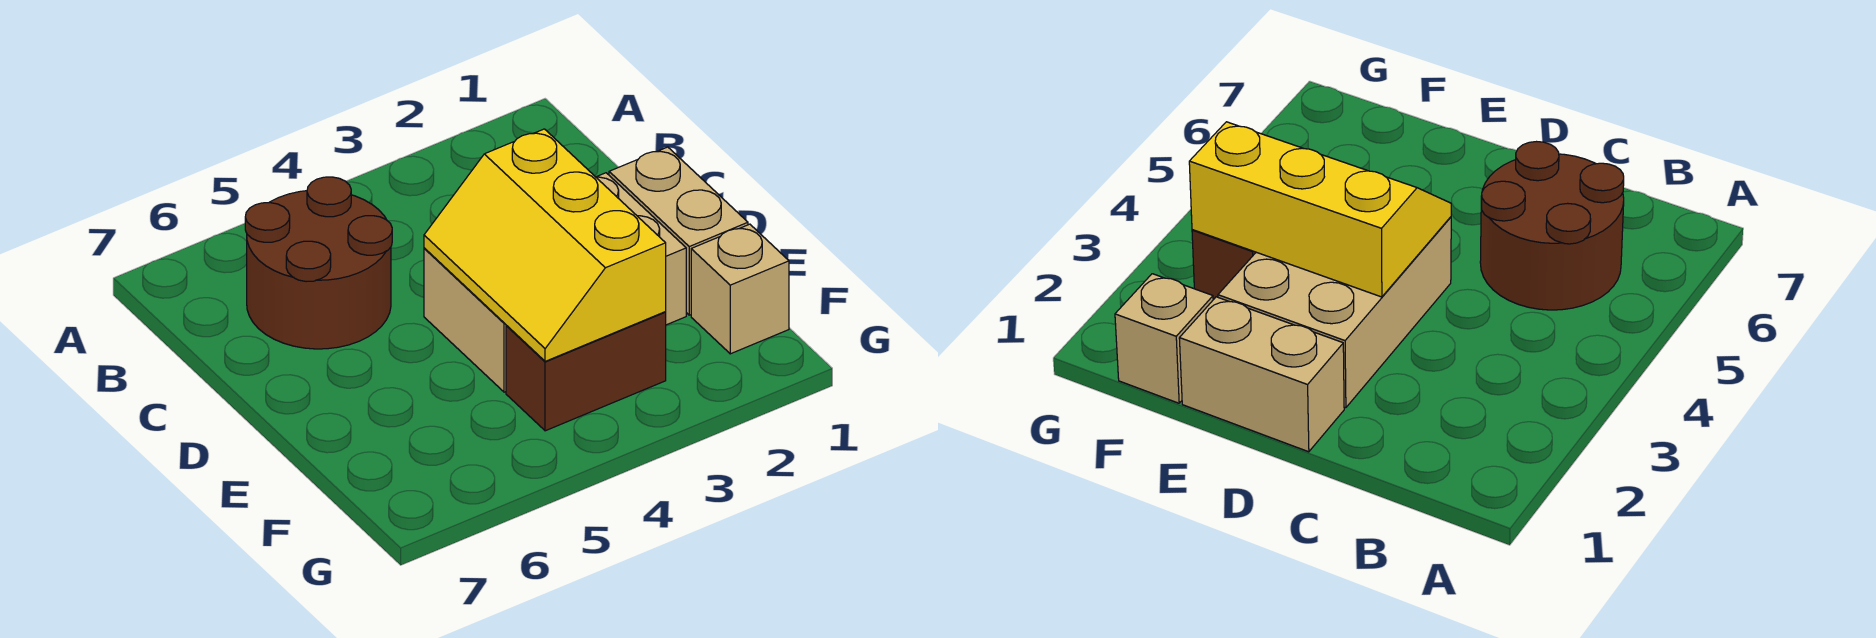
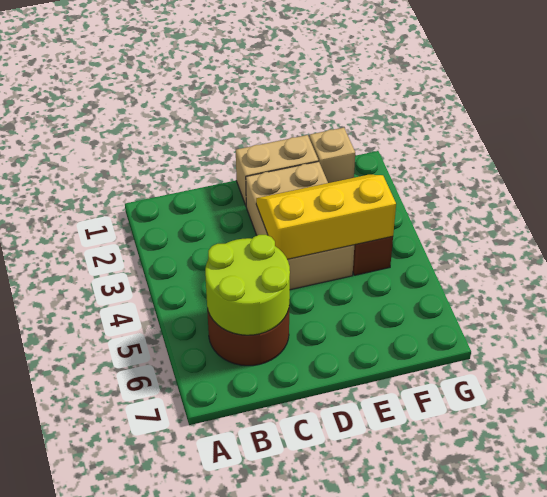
none -> lime round brick B5:C6 level 2
yellow slope D3:F4 level 2 top 3 -> yellow slope D3:F4 level 2 top 4

